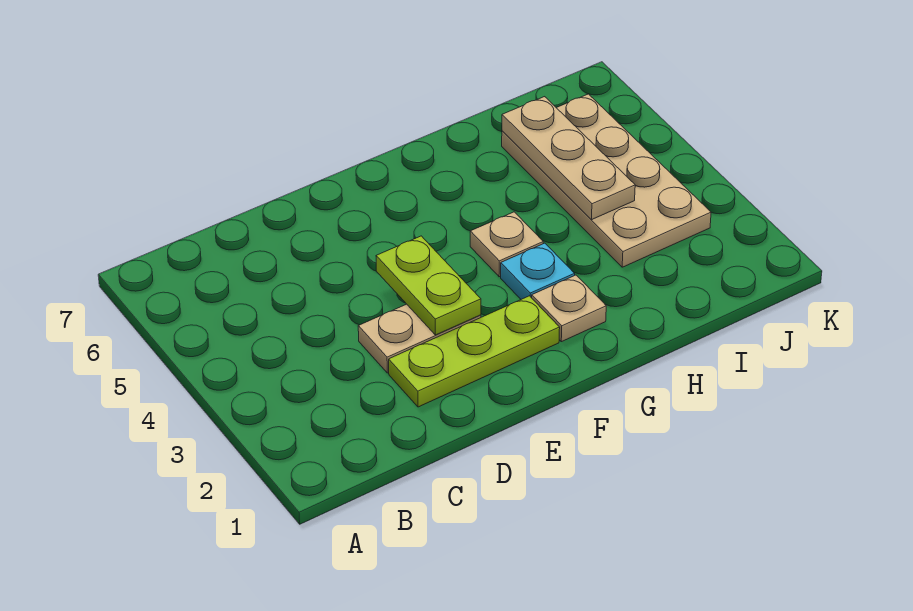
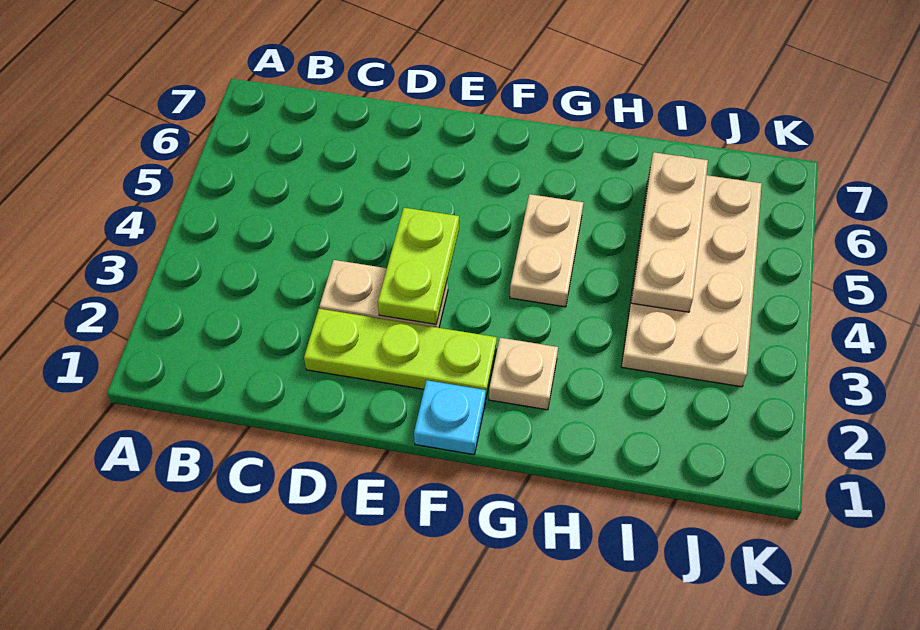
cyan plate G3 level 1 -> cyan plate F1 level 1
tan plate G4 level 1 -> tan plate G4:G5 level 1

